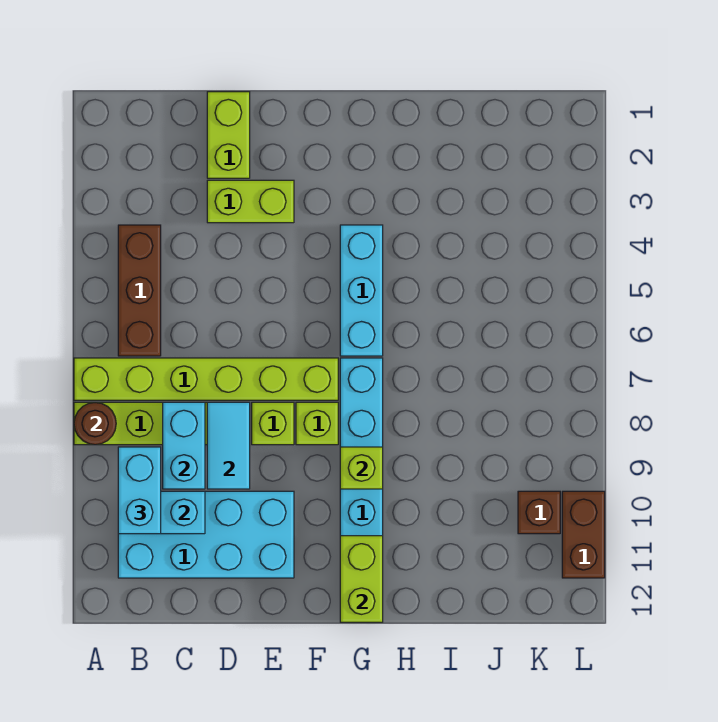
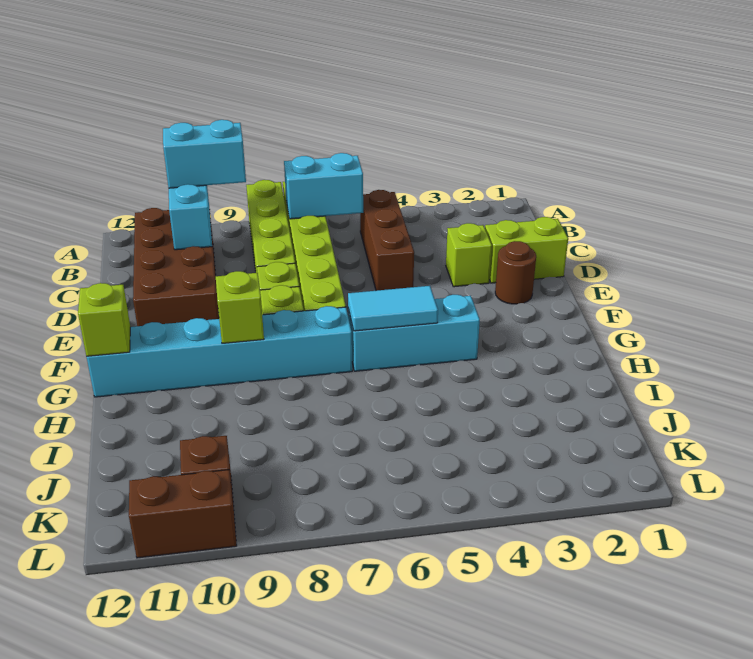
brown round brick A8 level 2 -> brown round brick E2 level 1
brown brick B4:B6 level 1 -> brown brick B5:D5 level 1
cyan brick B10:E11 level 1 -> brown brick B10:E11 level 1
cyan brick C8:C9 level 2 -> cyan brick B6:B7 level 2
lime brick D3:E3 level 1 -> lime brick D3 level 1
cyan tile D8:D9 level 2 -> cyan tile G5:G6 level 2
lime brick G11:G12 level 2 -> lime brick G12 level 2

